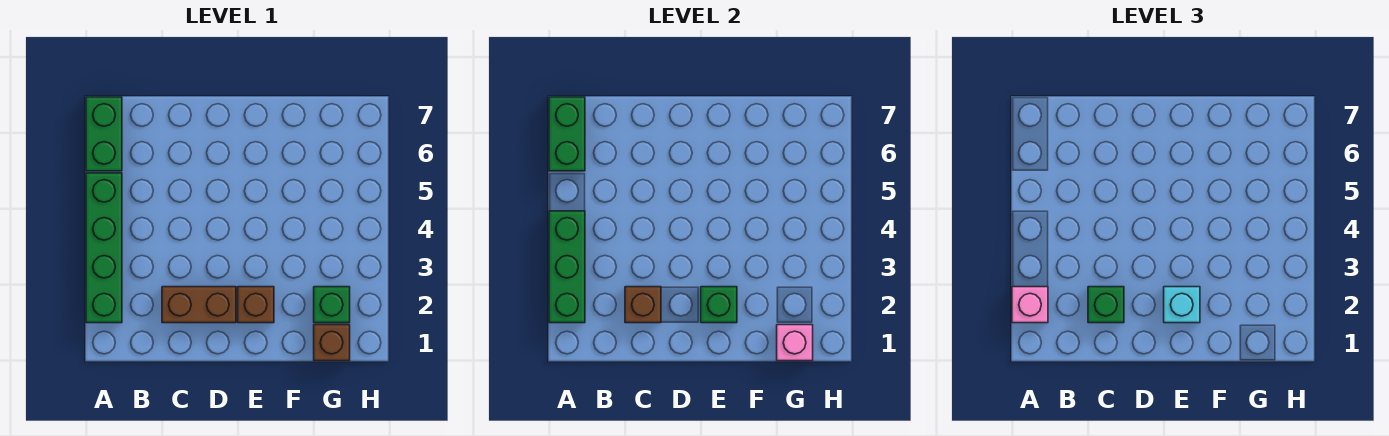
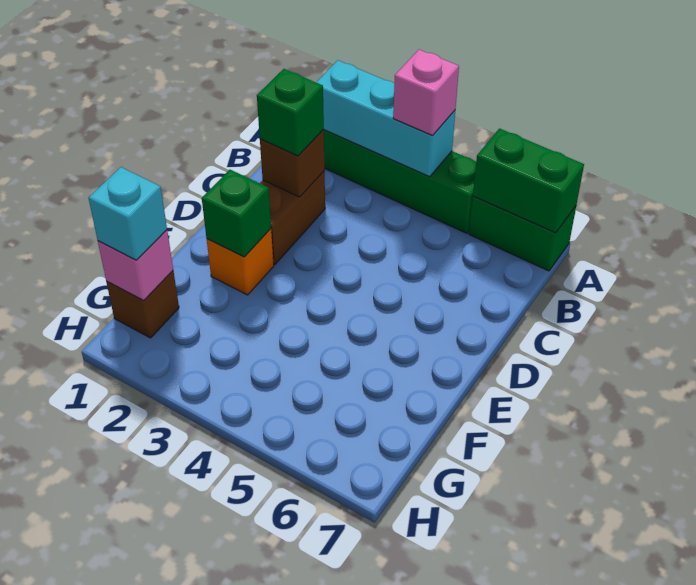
green brick A2:A4 level 2 -> cyan brick A2:A4 level 2
pink brick A2 level 3 -> pink brick A4 level 3
brown brick E2 level 1 -> orange brick E2 level 1
cyan brick E2 level 3 -> cyan brick G1 level 3
green brick G2 level 1 -> none

